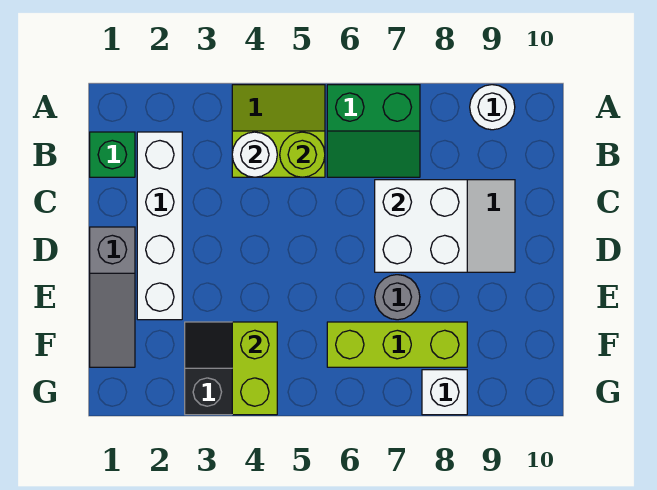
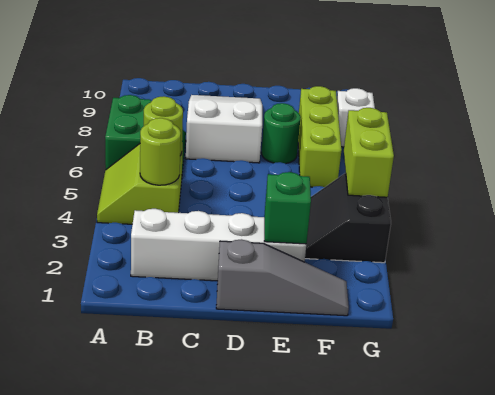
white round brick A9 level 1 -> none
green brick B1 level 1 -> green brick E2 level 2
white round brick B4 level 2 -> lime round brick B4 level 2
white brick C7:D8 level 2 -> none
grey round brick E7 level 1 -> green round brick E7 level 1
lime brick F4:G4 level 2 -> lime brick G4:G5 level 2

